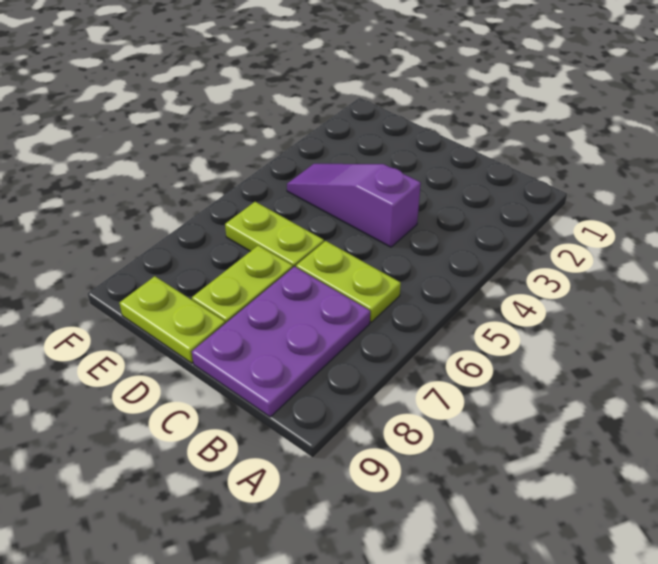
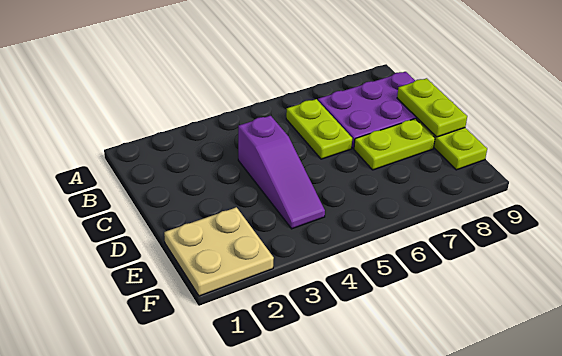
lime plate D6:E6 level 1 -> lime plate C9:D9 level 2
none -> tan plate E1:F2 level 1

